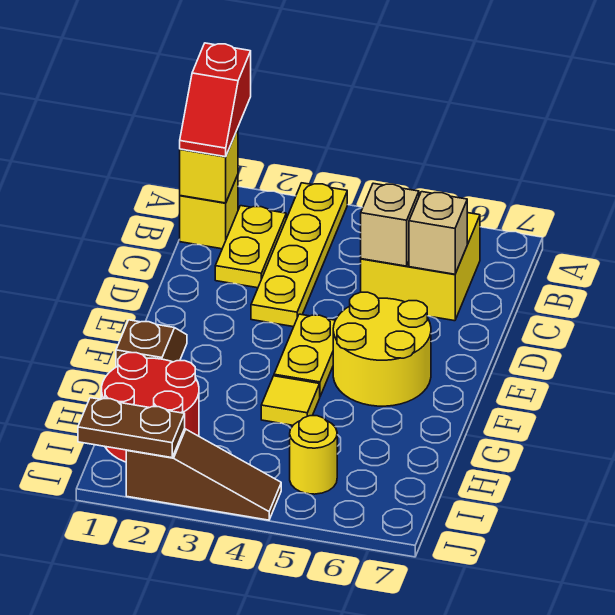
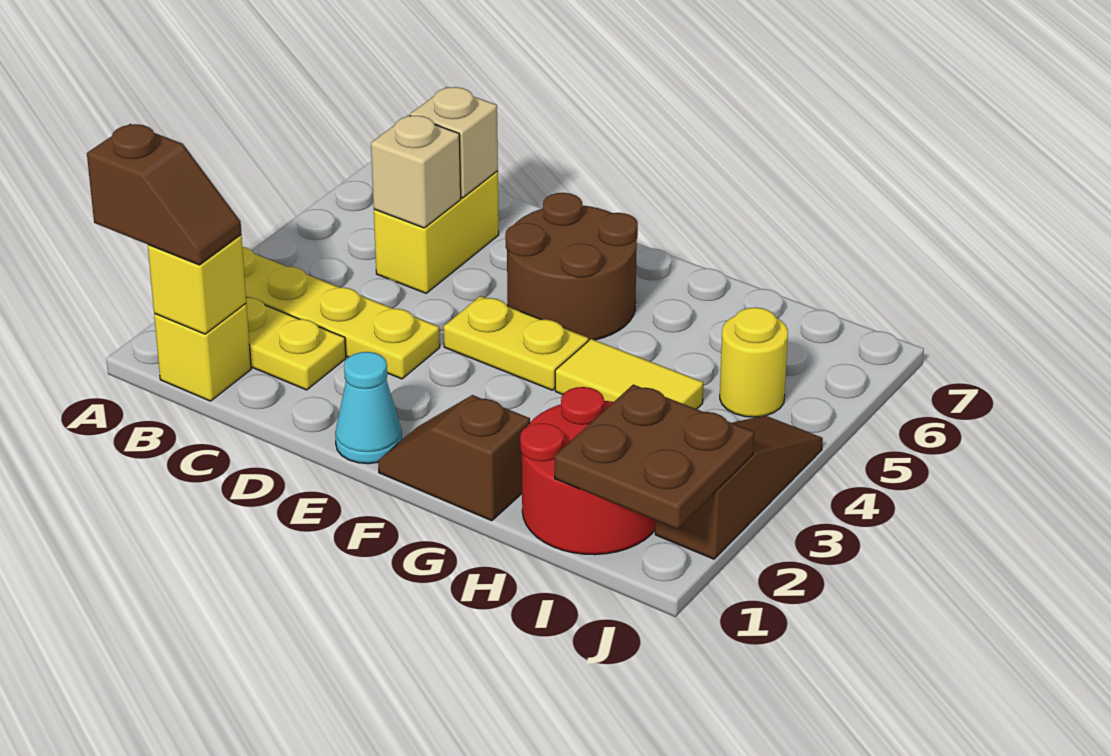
red slope A1:B1 level 3 top A -> brown slope A1:B1 level 3 top A
yellow brick B5:C6 level 1 -> yellow brick C5:C6 level 1
none -> cyan cone E1 level 1
yellow round brick E5:F6 level 1 -> brown round brick E5:F6 level 1
yellow tile G4 level 1 -> yellow tile G4:H4 level 1
brown plate J1:J2 level 2 -> brown plate I1:J2 level 2

